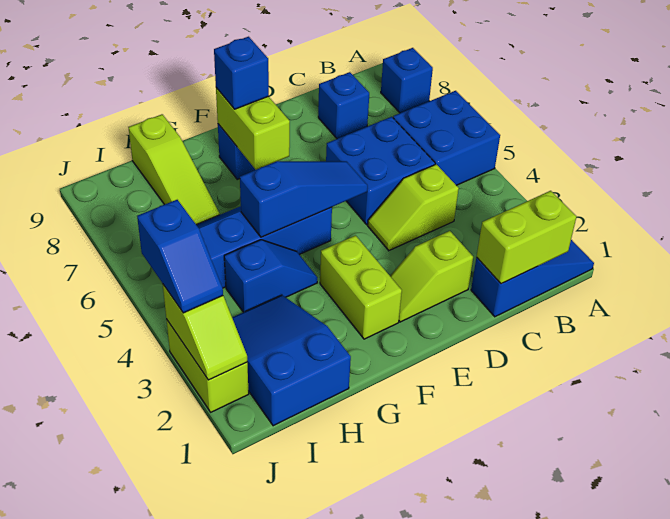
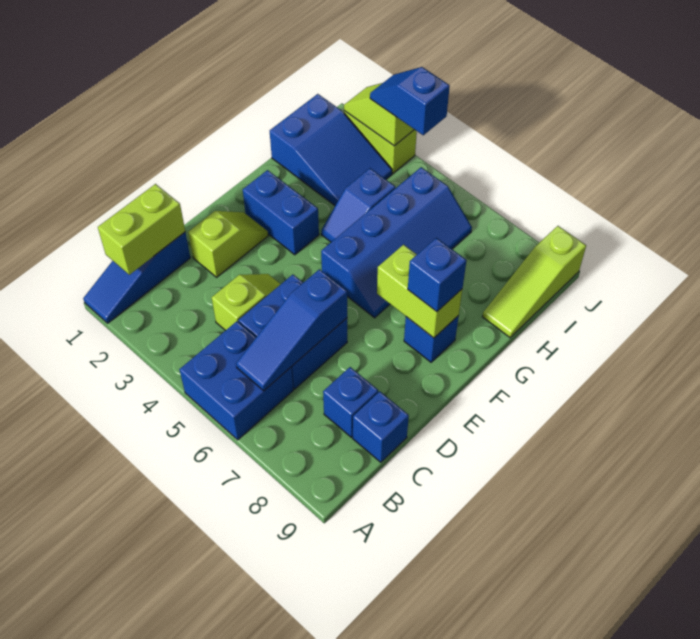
blue brick A8 level 1 -> blue brick C9 level 1
blue slope E5:G5 level 2 top G -> blue slope B6:D6 level 2 top D
lime brick F2:F3 level 1 -> blue brick F2:F3 level 1
lime slope H7:H9 level 1 top 9 -> lime slope H9:J9 level 1 top J

